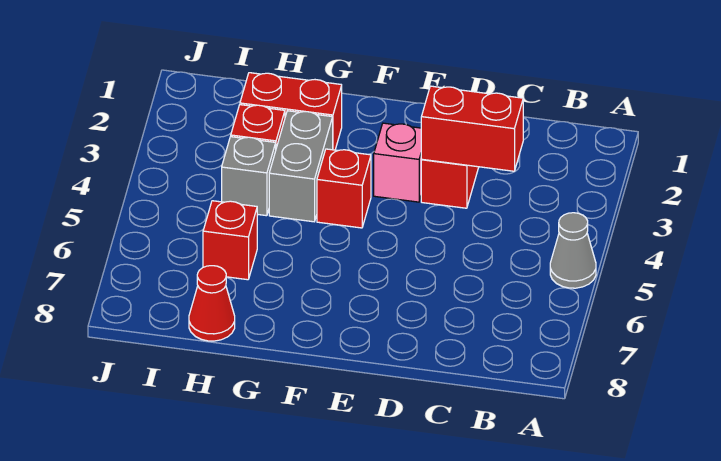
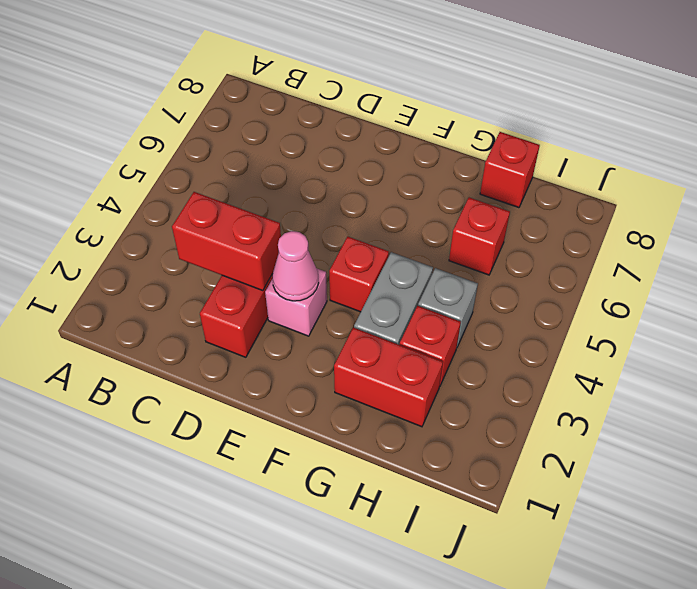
grey cone A5 level 1 -> none
none -> pink cone E3 level 2
red cone H8 level 1 -> red brick H8 level 1

